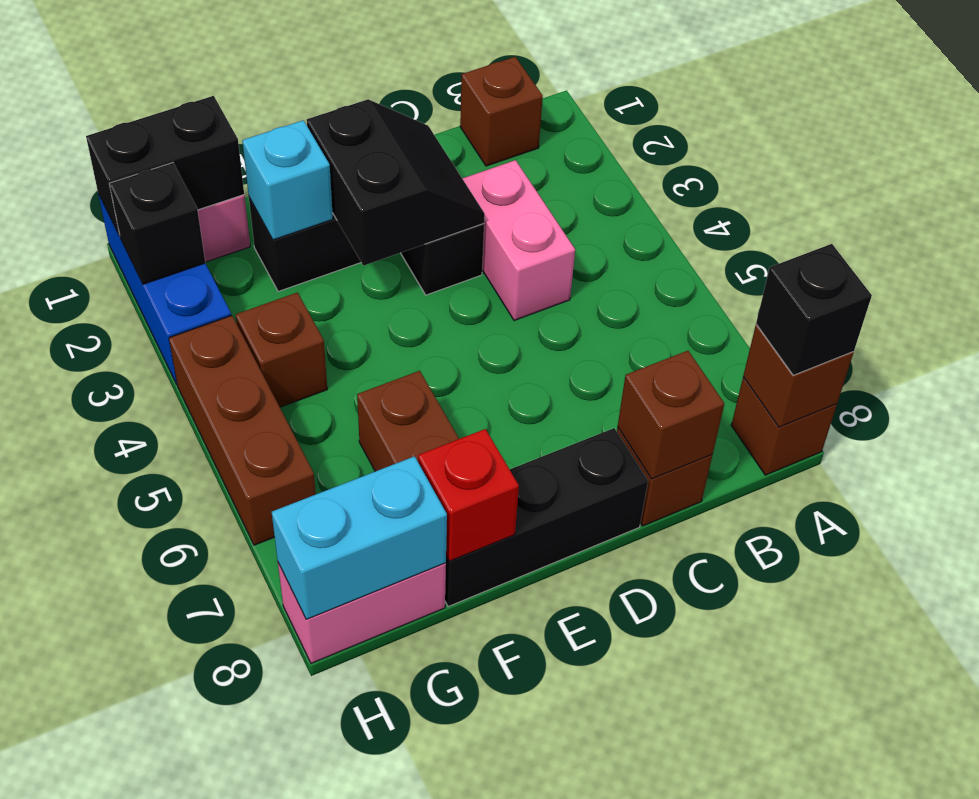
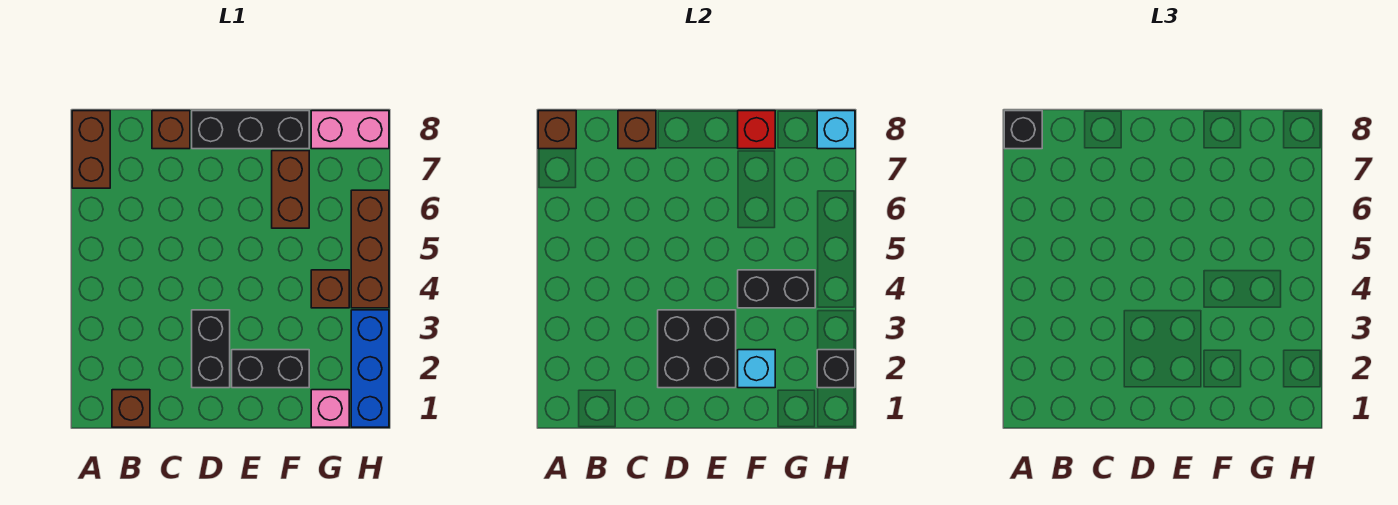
brown brick A8 level 1 -> brown brick A7:A8 level 1
pink brick C3:C4 level 1 -> none
black slope D2:E3 level 2 top E -> black brick D2:E3 level 2
black brick G1:H1 level 2 -> black brick F4:G4 level 2
cyan brick G8:H8 level 2 -> cyan brick H8 level 2

